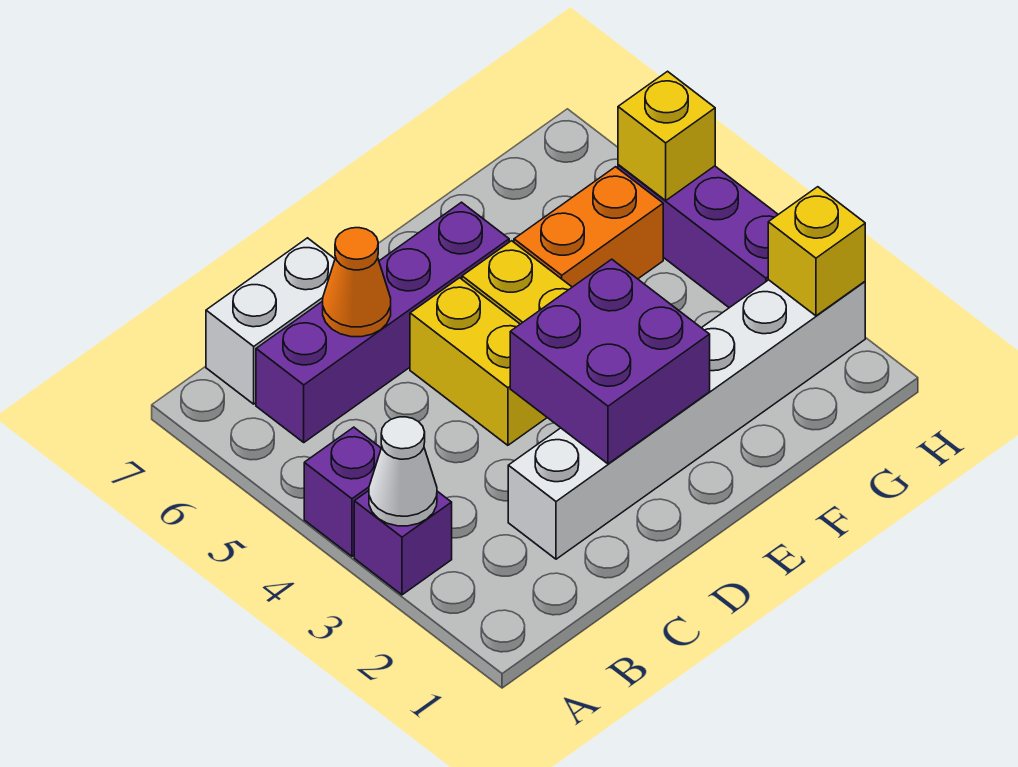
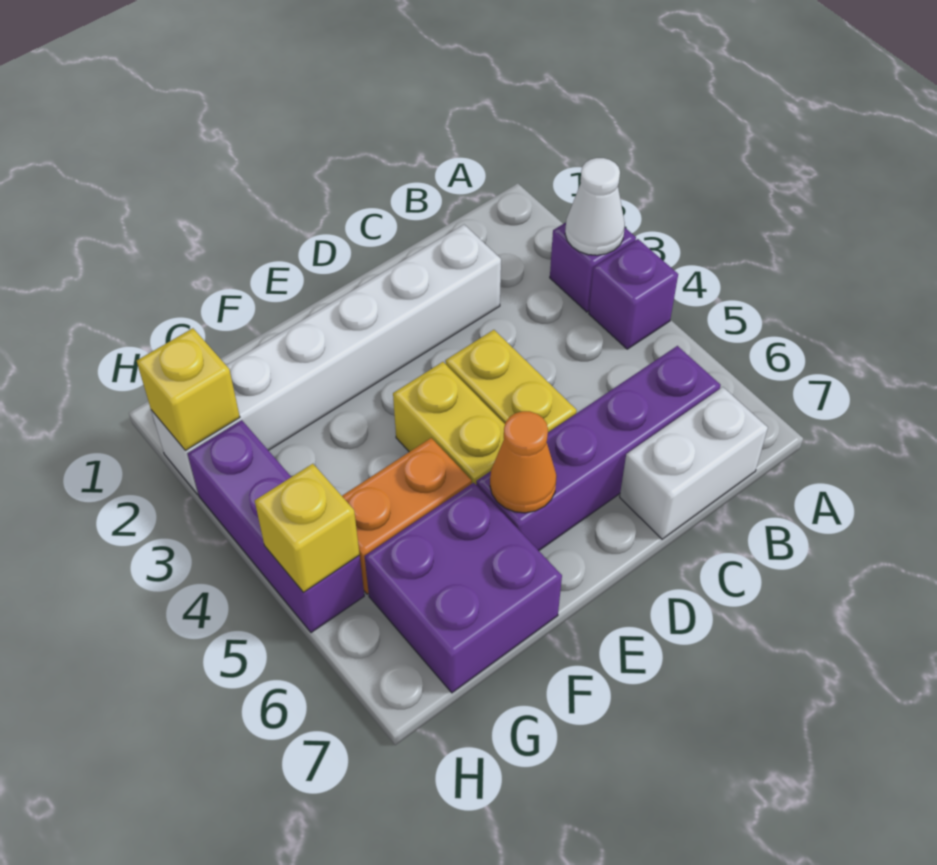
orange cone C6 level 2 -> orange cone E6 level 2
purple brick D2:E3 level 2 -> purple brick F6:G7 level 1

